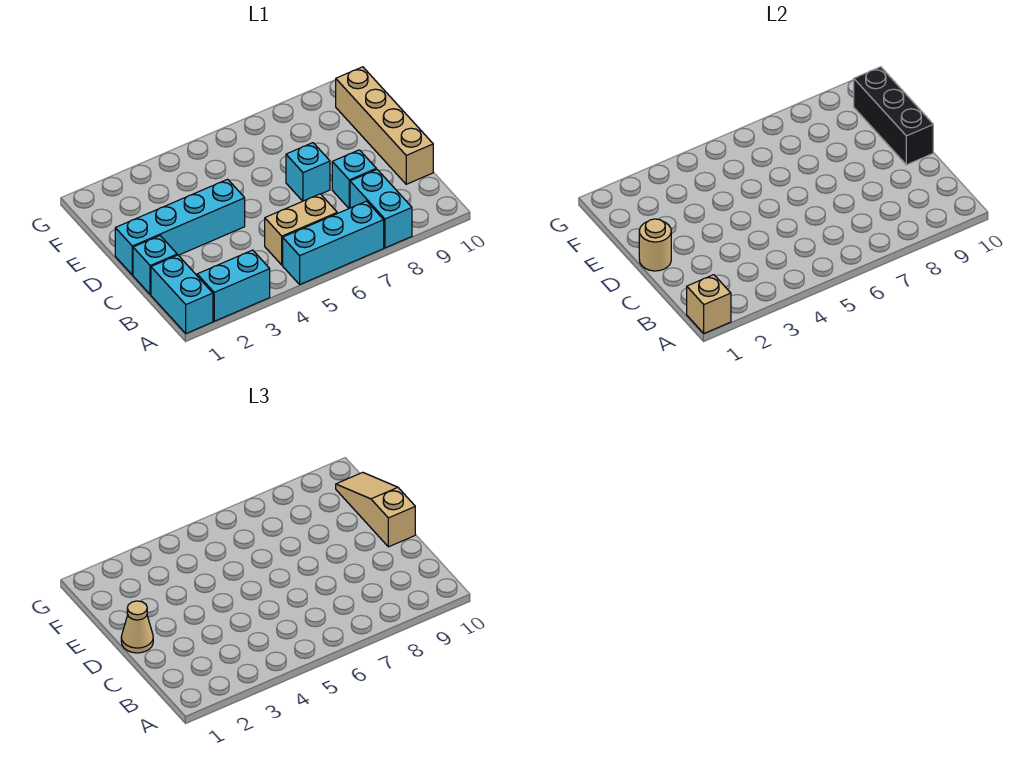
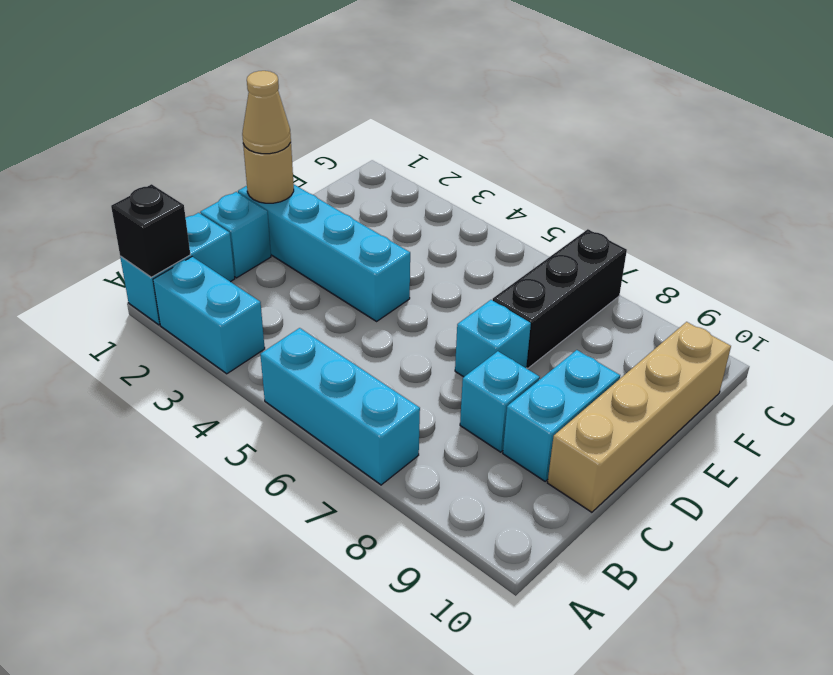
tan brick A1 level 2 -> black brick A1 level 2
cyan brick A8:B8 level 1 -> cyan brick C9:D9 level 1
tan brick B5:B6 level 1 -> none
black brick D10:F10 level 2 -> black brick E7:G7 level 1
tan slope D10:F10 level 3 top D -> none

